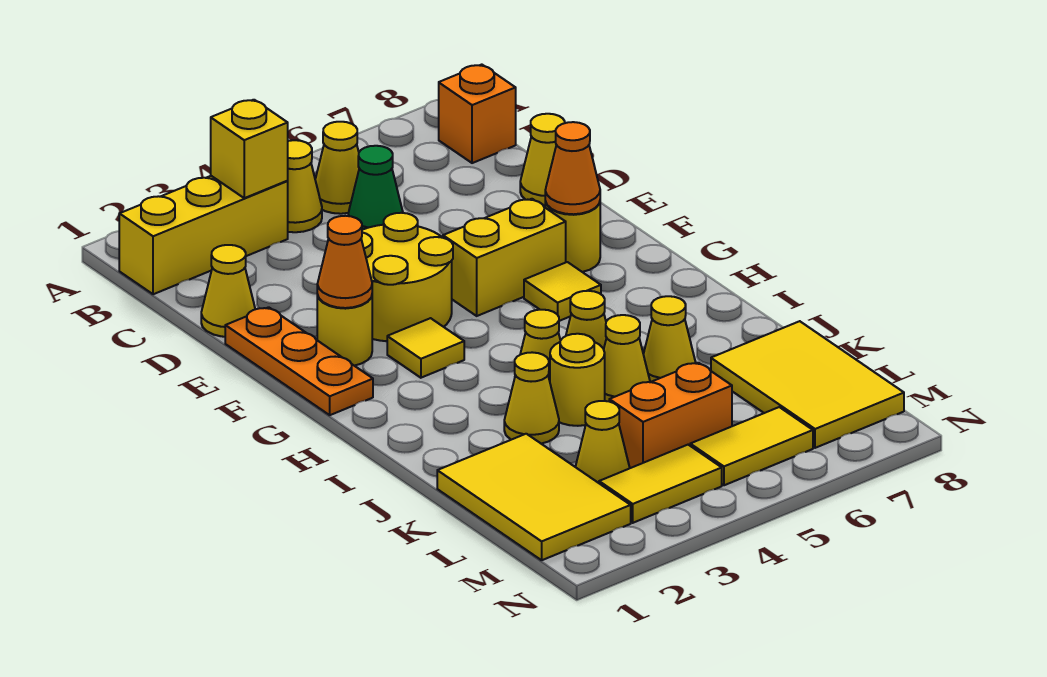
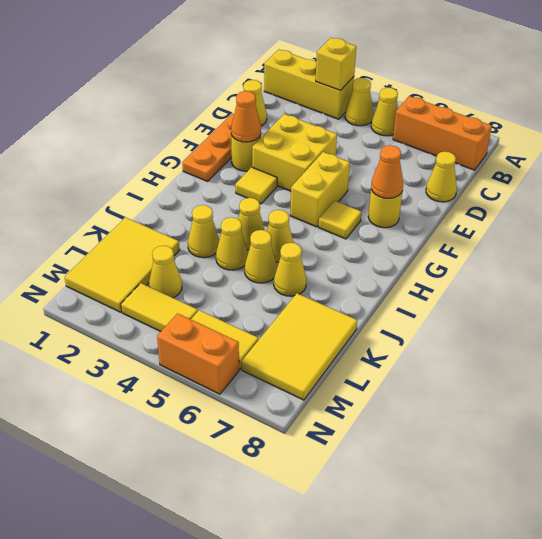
orange brick B8 level 1 -> orange brick B6:B8 level 1
green cone C5 level 1 -> none
yellow round brick E3:F4 level 1 -> yellow brick E3:F4 level 1
yellow brick F5:F6 level 1 -> yellow brick F5:G5 level 1
yellow round brick J4 level 1 -> yellow cone J4 level 1
orange brick L4:L5 level 1 -> orange brick N5:N6 level 1

